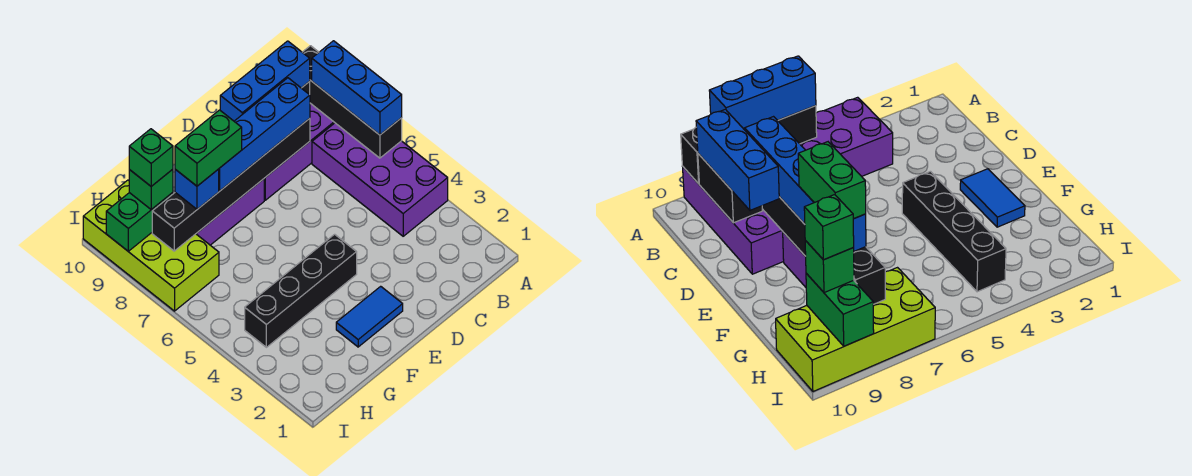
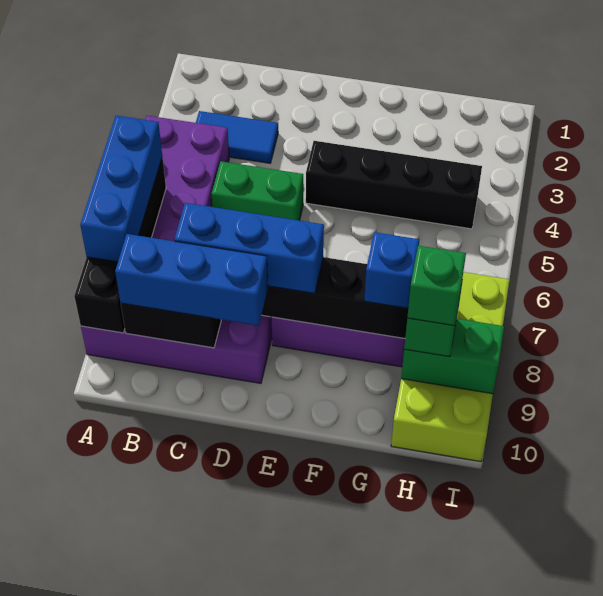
blue brick C8:F8 level 3 -> blue brick C8:E8 level 3
blue tile E2:F2 level 1 -> blue tile B3:C3 level 1
green brick F8:G8 level 4 -> green brick C5:D5 level 1

